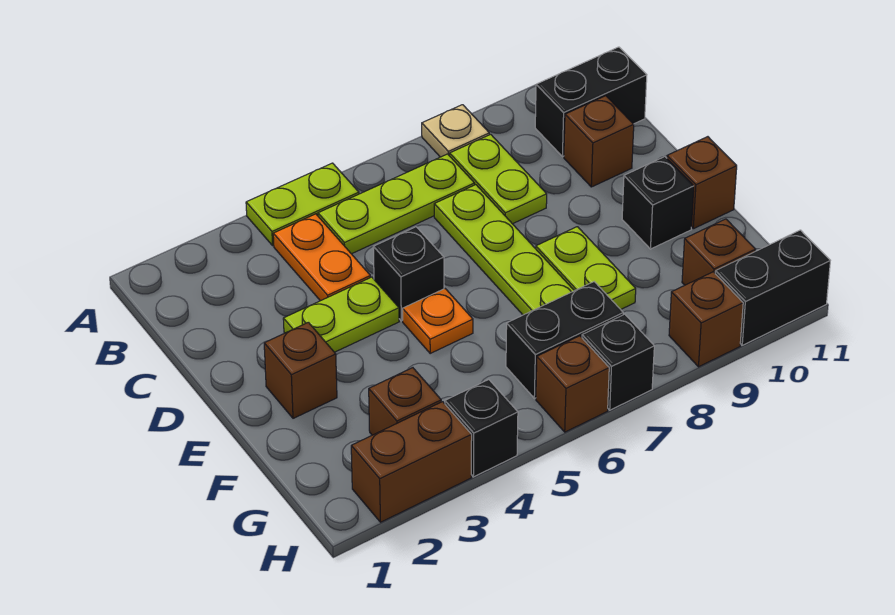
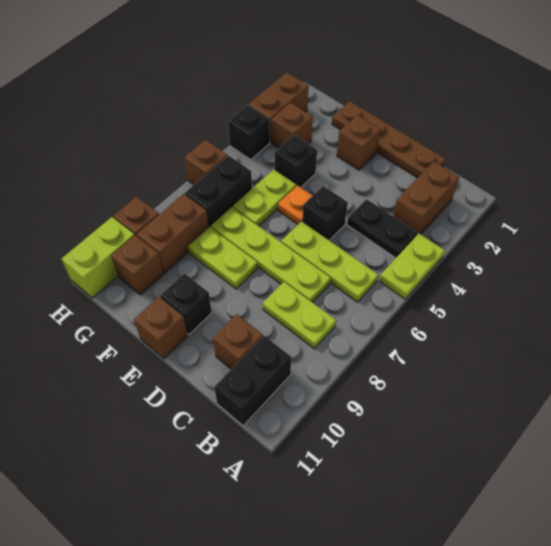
tan plate A8 level 1 -> none
none -> brown brick B2:B3 level 1
orange plate B4:C4 level 1 -> black plate B4:C4 level 1
lime plate B5:B7 level 1 -> lime plate B6:D6 level 1
none -> brown plate C1:F1 level 1
lime plate D3:D4 level 1 -> lime plate F5:F6 level 1
none -> brown brick G8:G9 level 1
black brick H7 level 1 -> black brick F4 level 1
black brick H10:H11 level 1 -> lime brick H10:H11 level 1

